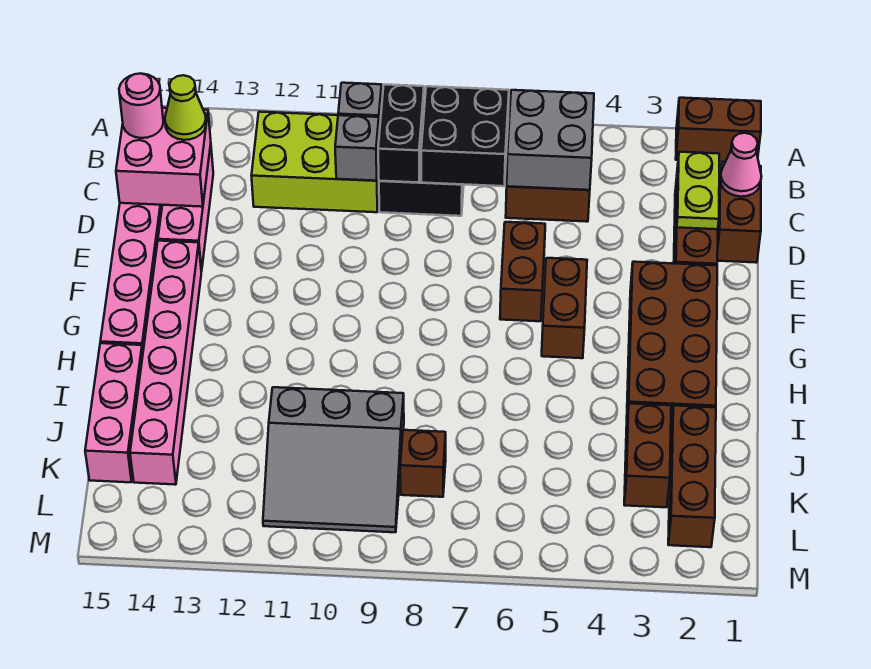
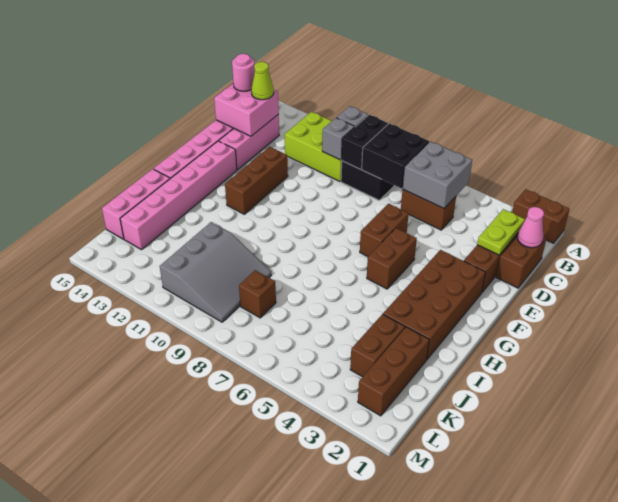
none -> brown brick E12:G12 level 1
grey slope J9:L11 level 1 top J -> grey slope J9:L11 level 1 top 11

